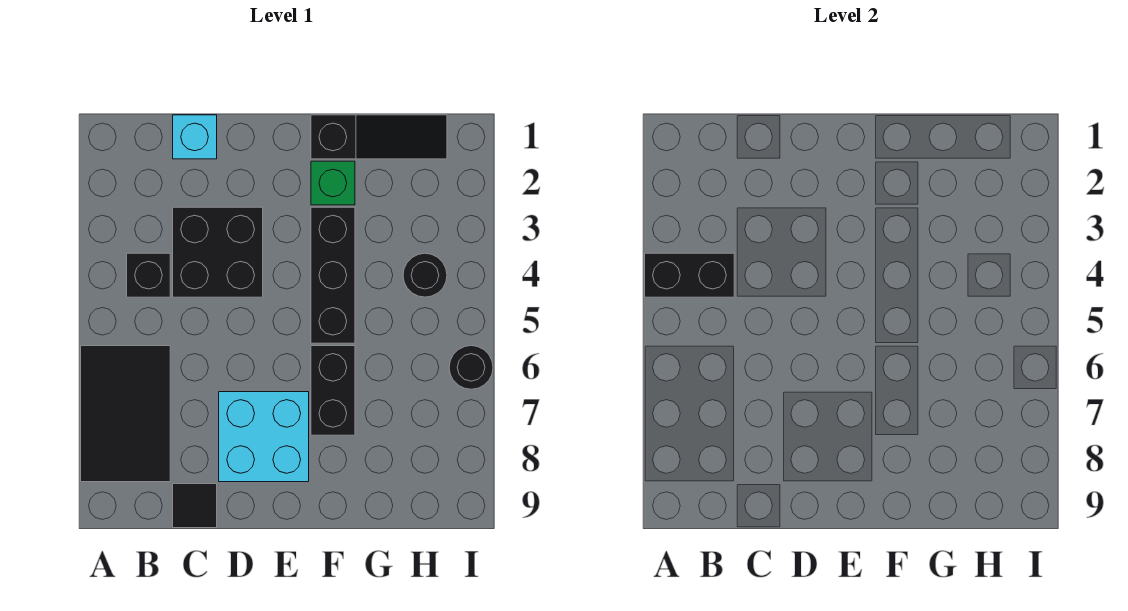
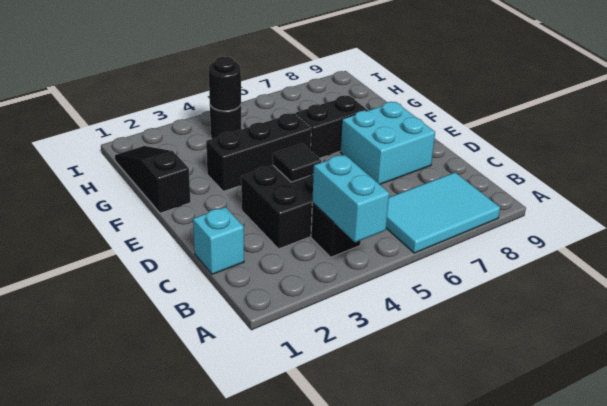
black brick A4:B4 level 2 -> cyan brick A4:B4 level 2
black tile A6:B8 level 1 -> cyan tile A6:B8 level 1
black tile C9 level 1 -> black tile D4 level 2
green brick F2 level 1 -> none
black round brick I6 level 1 -> black round brick H4 level 2

